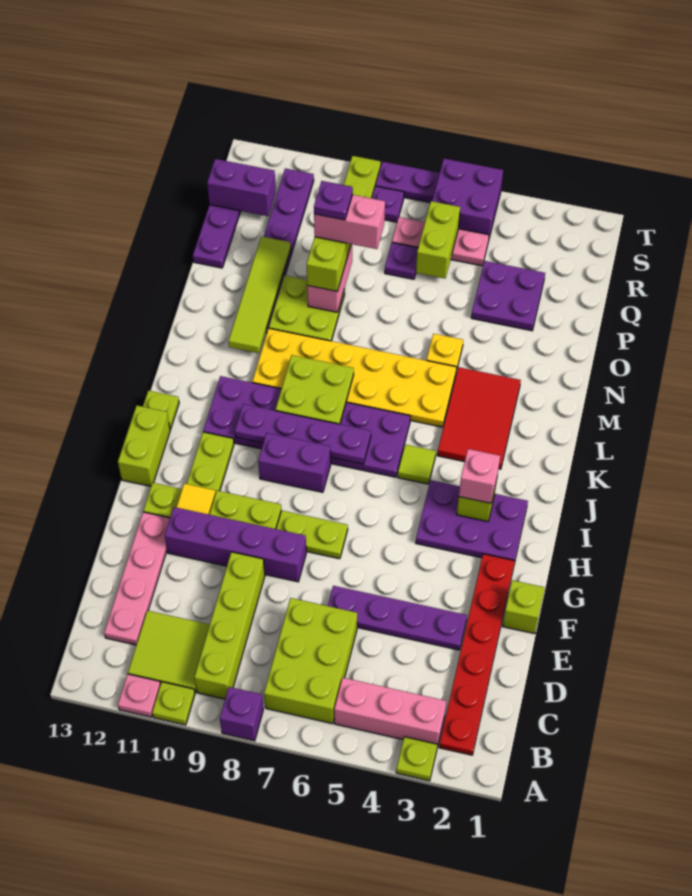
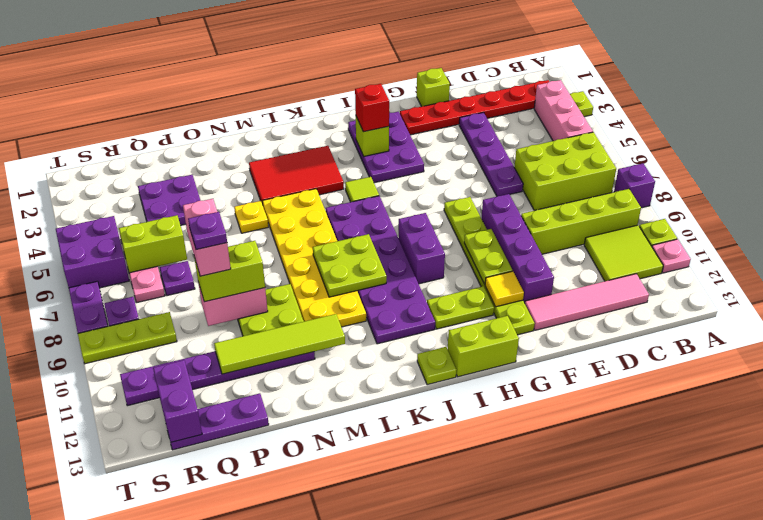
pink plate C12:F12 level 1 -> pink tile C12:F12 level 1
pink brick I3 level 3 -> red brick I3 level 3
purple plate J7:J10 level 2 -> none

